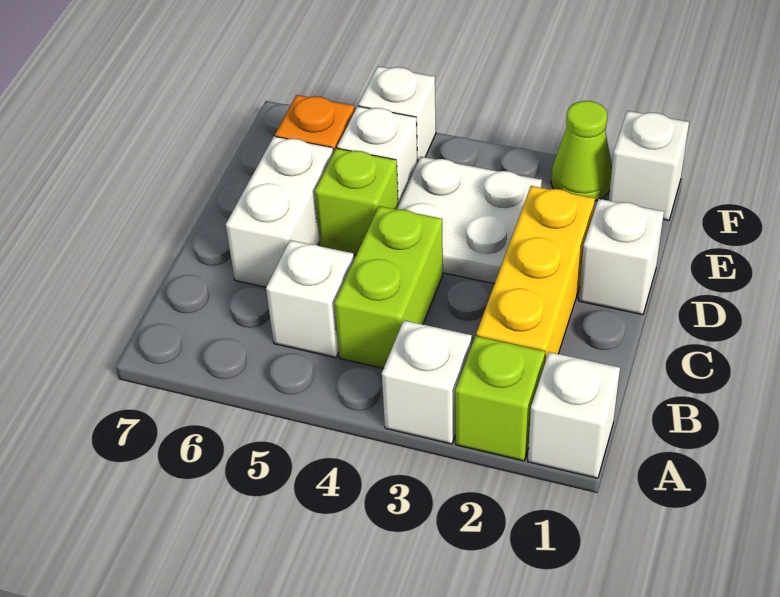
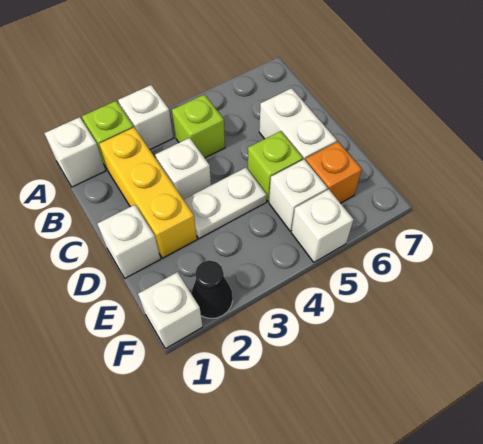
lime brick B4:C4 level 1 -> lime brick B4 level 1
white brick B5 level 1 -> white brick C3 level 1
white plate D3:E4 level 1 -> white plate D3:D4 level 1
lime cone F2 level 1 -> black cone F2 level 1

